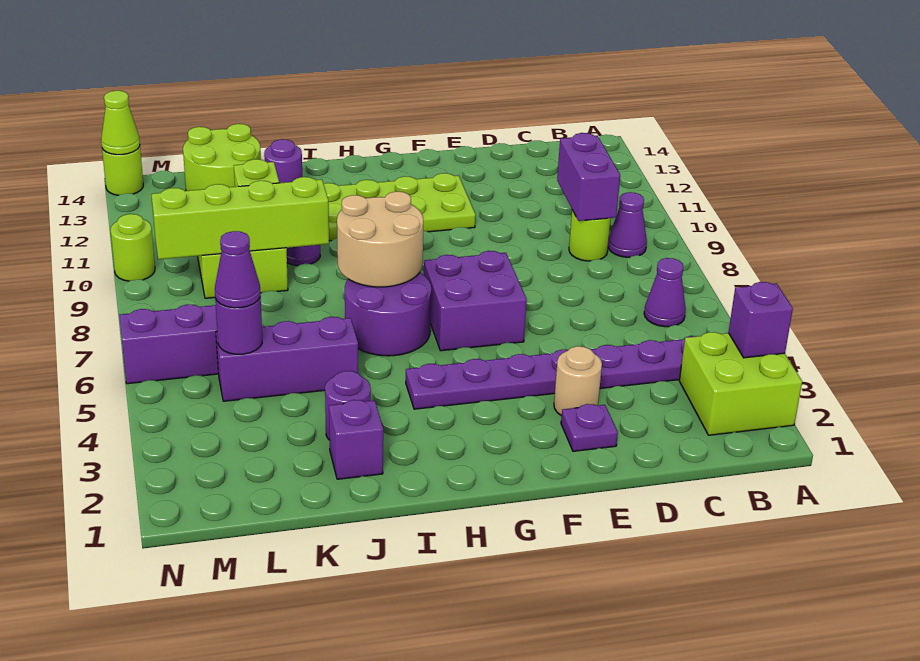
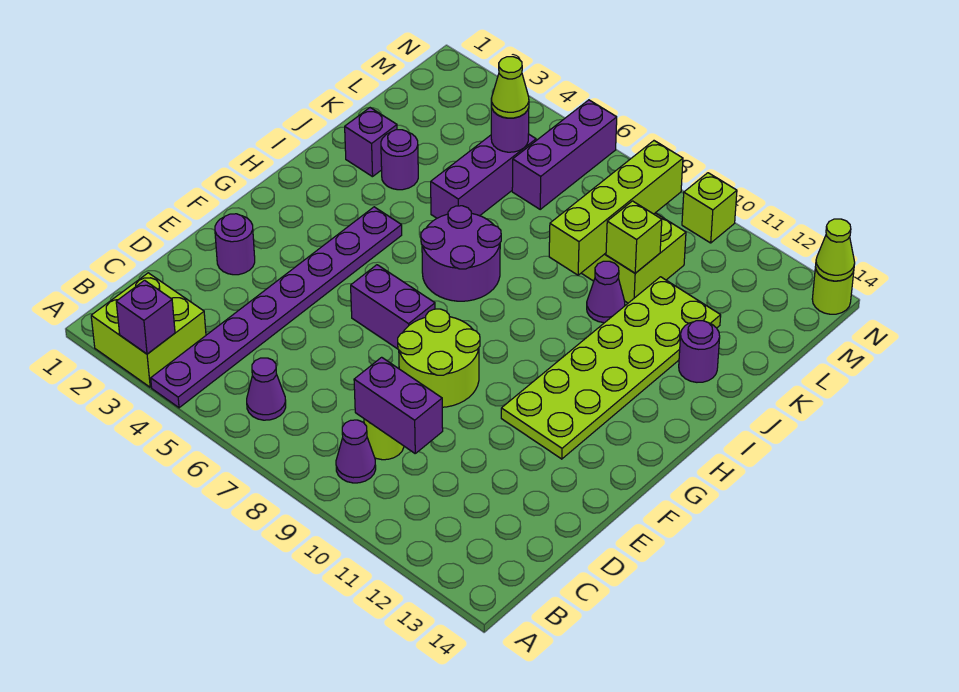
purple plate E2 level 1 -> purple round brick E2 level 1
tan round brick E3 level 1 -> none
purple brick F6:G7 level 1 -> purple brick F6:F7 level 1
tan round brick H7:I8 level 2 -> none
lime round brick K13:L14 level 1 -> lime round brick E8:F9 level 1
purple cone L5 level 3 -> lime cone L5 level 3
lime round brick N10 level 1 -> lime brick N10 level 1

